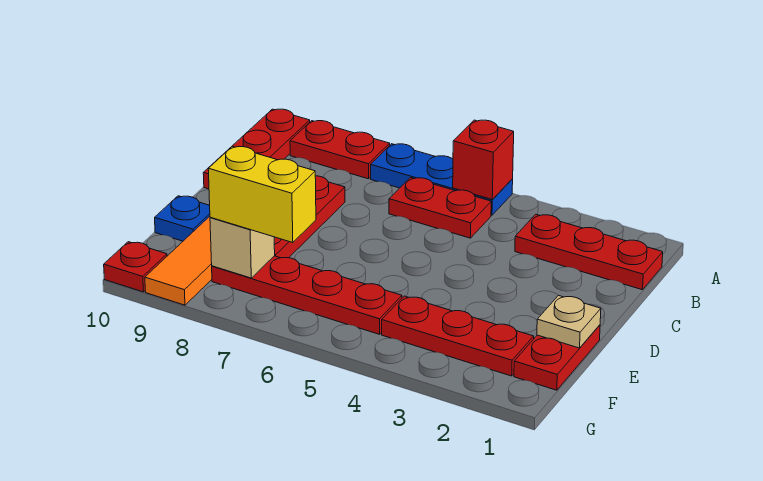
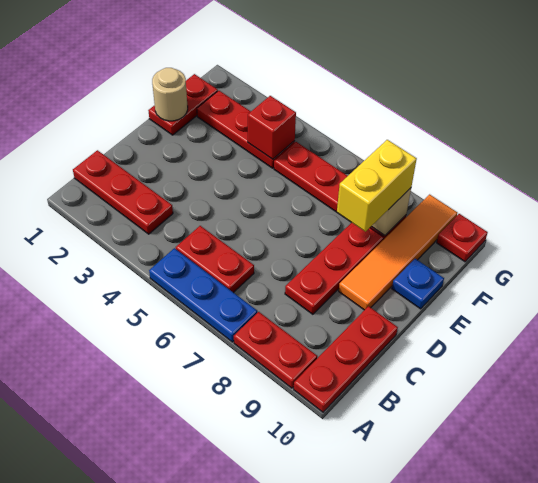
red brick A5 level 2 -> red brick F4 level 2
tan plate E1 level 2 -> tan round brick E1 level 2
yellow brick F7:F8 level 3 -> yellow brick E8:F8 level 3

